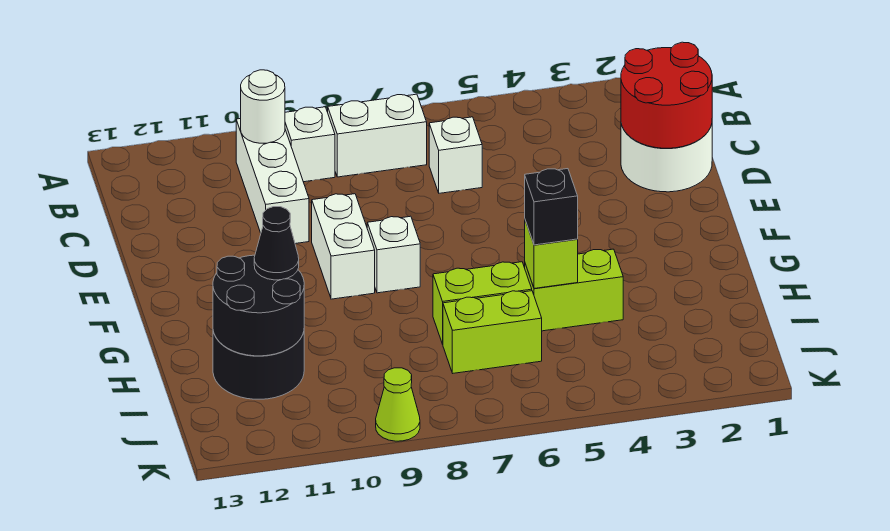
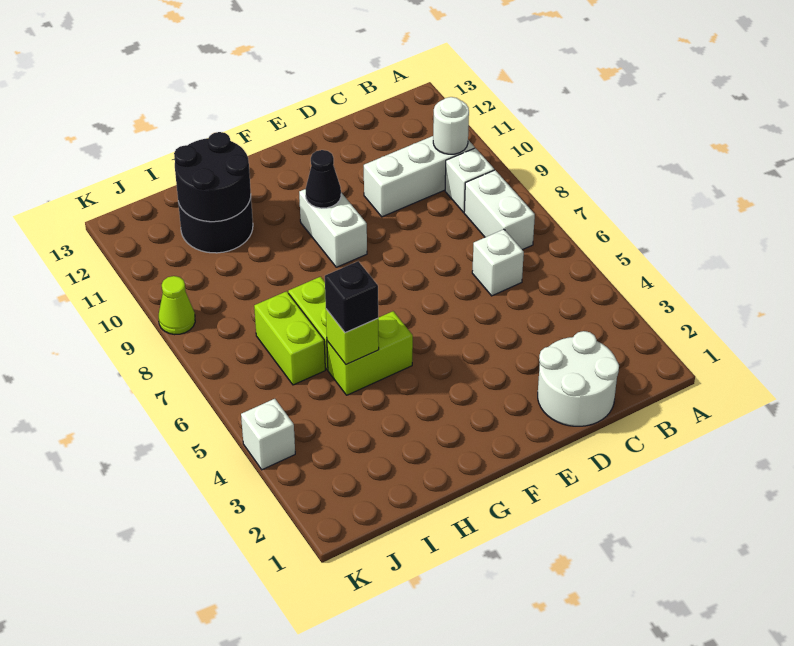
red round brick C1:D2 level 2 -> none
white brick E9:F9 level 1 -> white brick F9:F10 level 1
white brick F8 level 1 -> white brick K4 level 1
lime brick H4:H5 level 1 -> lime brick G5:H5 level 1
black cone H11 level 3 -> black cone F10 level 2

